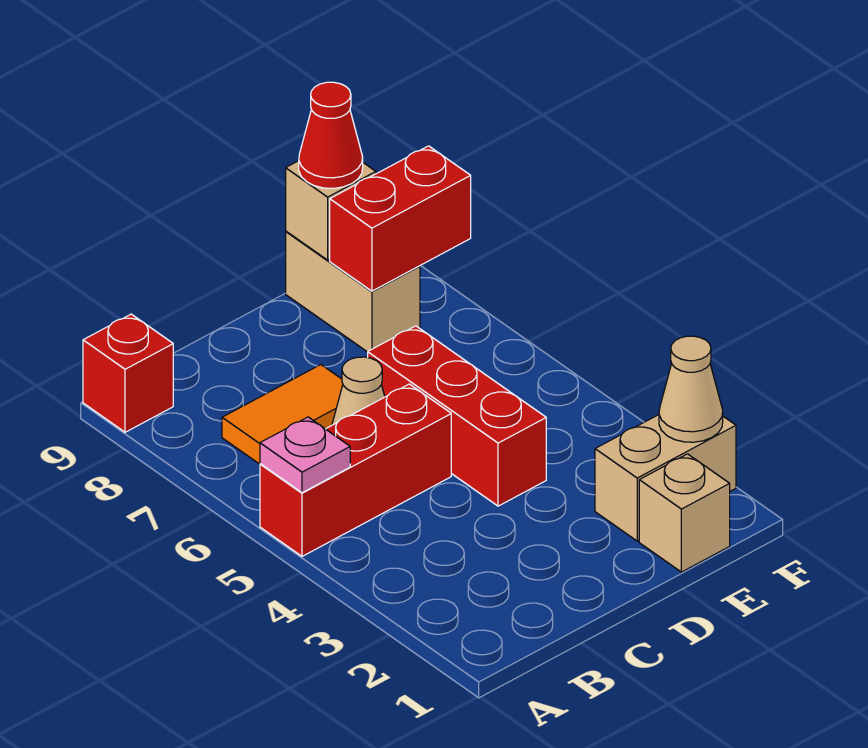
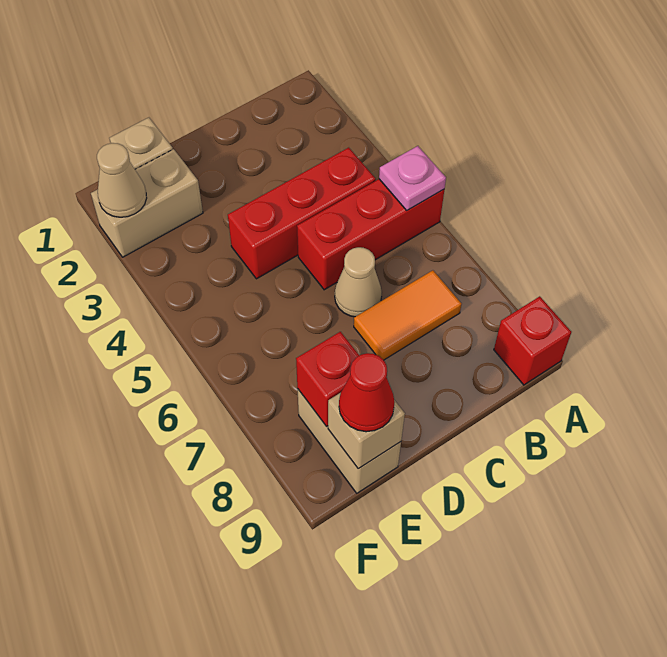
red brick D4:D6 level 1 -> red brick B4:D4 level 1
red brick E8:F8 level 2 -> red brick E8 level 2

